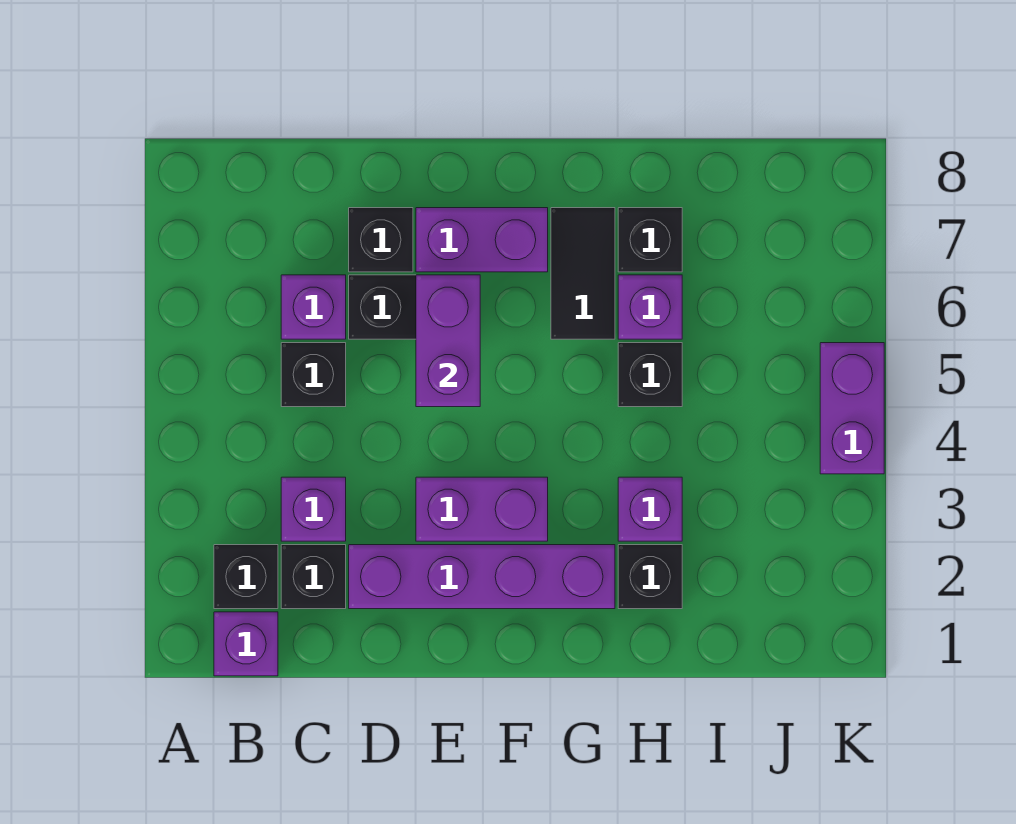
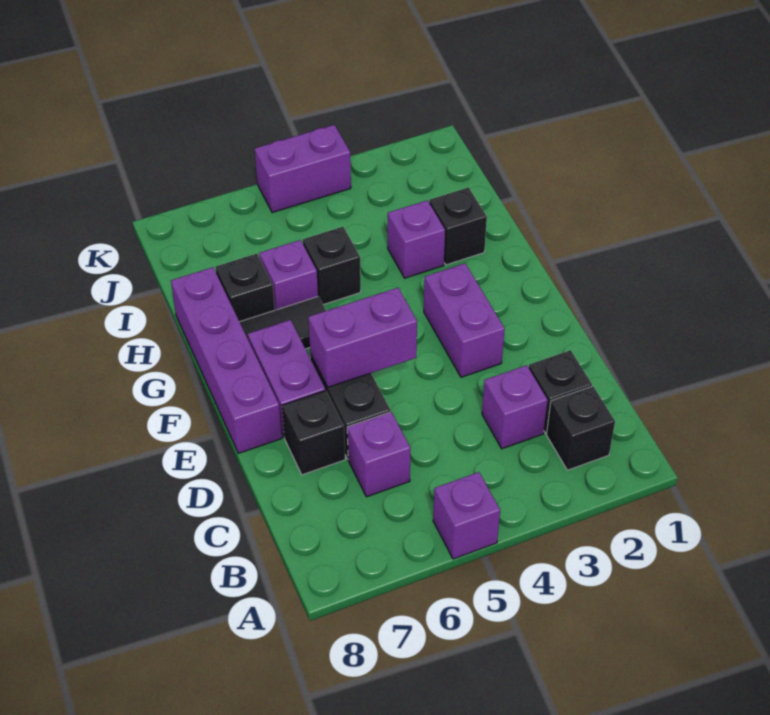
purple brick B1 level 1 -> purple brick A5 level 1
black brick C5 level 1 -> none
purple brick D2:G2 level 1 -> purple brick E8:H8 level 1

